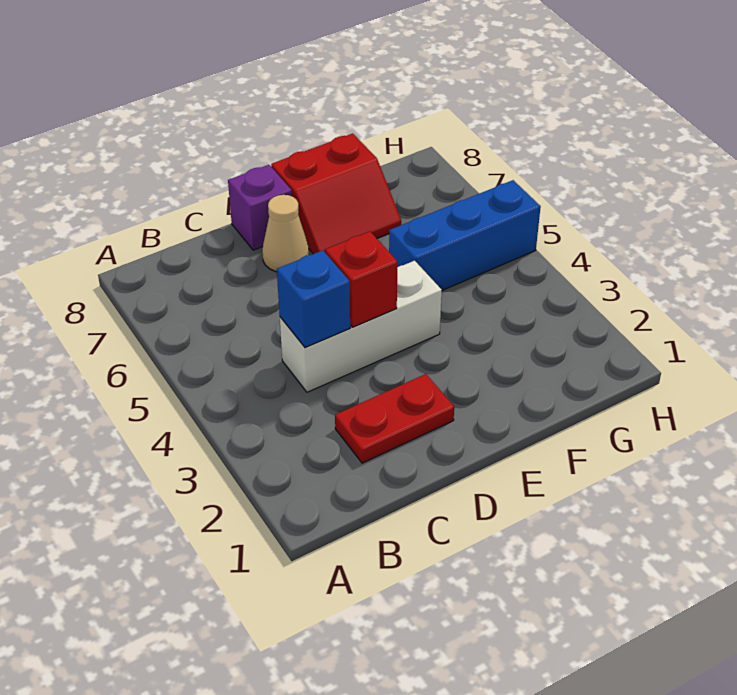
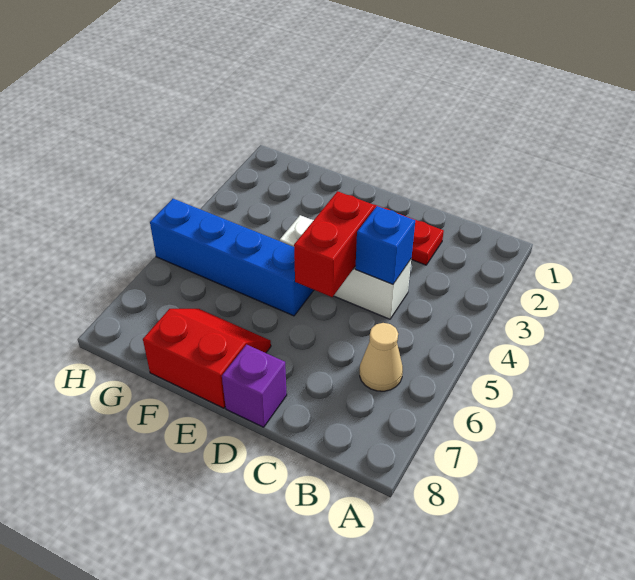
red brick D4 level 2 -> red brick D4:D5 level 2
tan cone D7 level 1 -> tan cone B6 level 1
blue brick F5:H5 level 1 -> blue brick E5:H5 level 1

